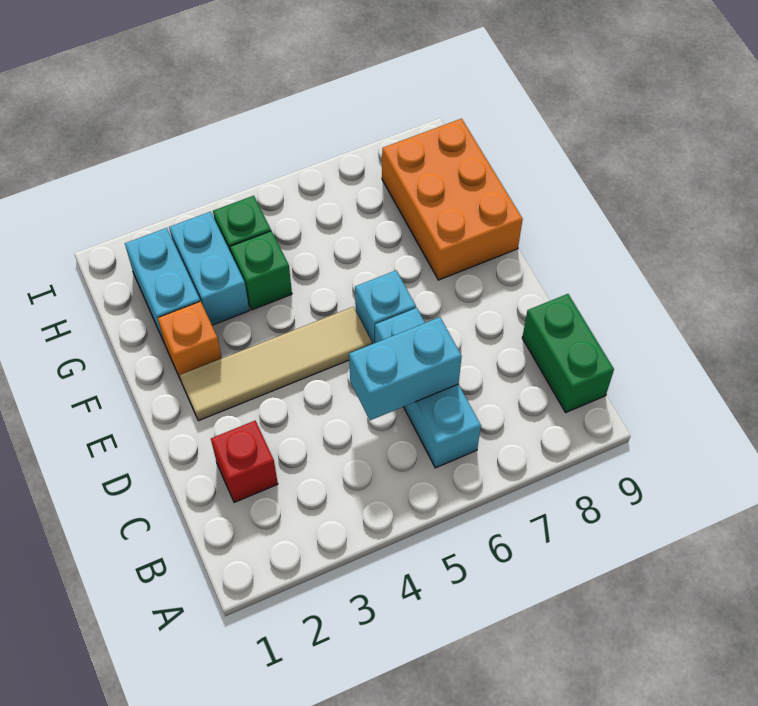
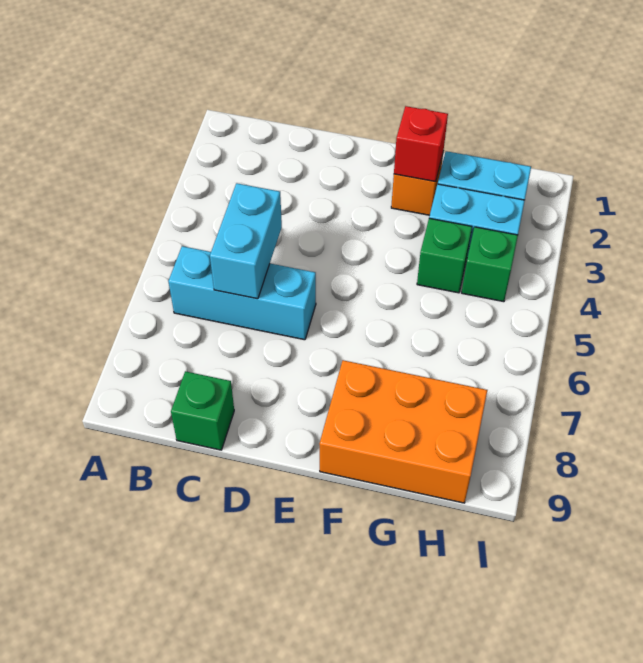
green brick B9:C9 level 1 -> green brick C9 level 1
red brick C2 level 1 -> red brick F2 level 2
tan tile E2:E5 level 1 -> none
cyan brick E6 level 1 -> none

